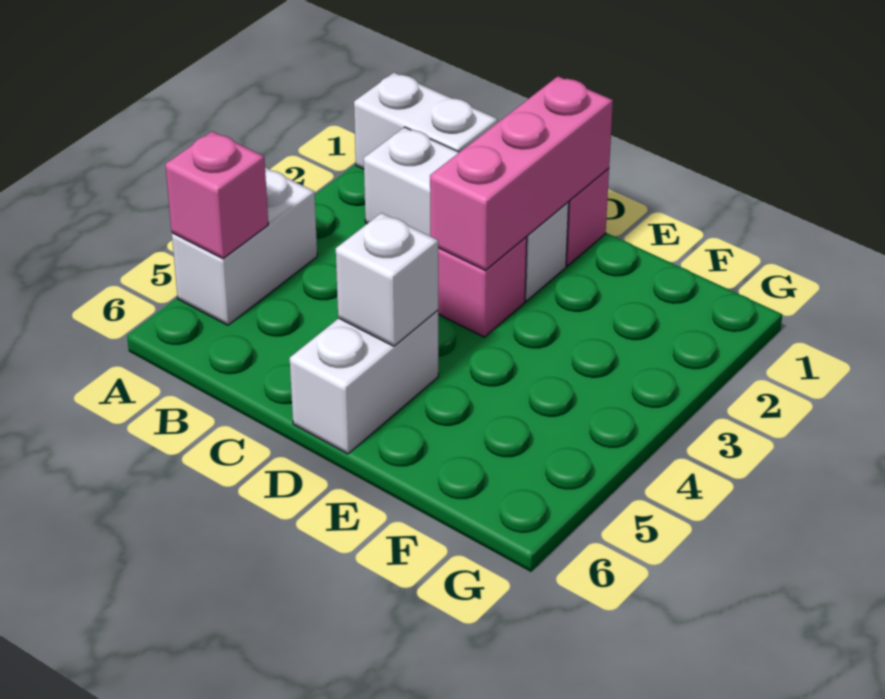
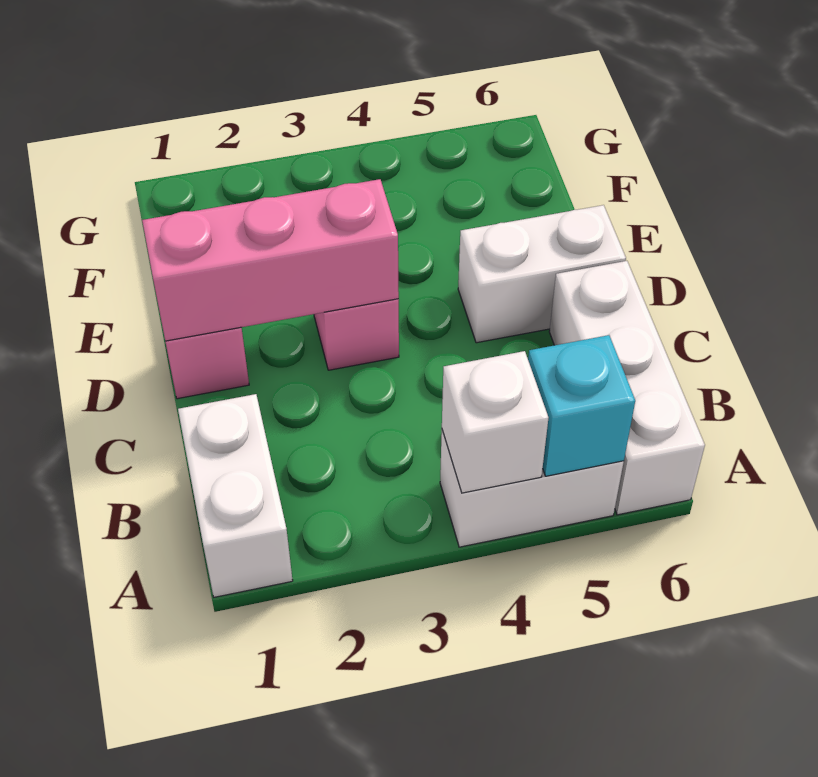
pink brick A5 level 2 -> cyan brick A5 level 2
white brick B2:D2 level 1 -> white brick A6:C6 level 1
white brick D5 level 2 -> white brick A4 level 2

